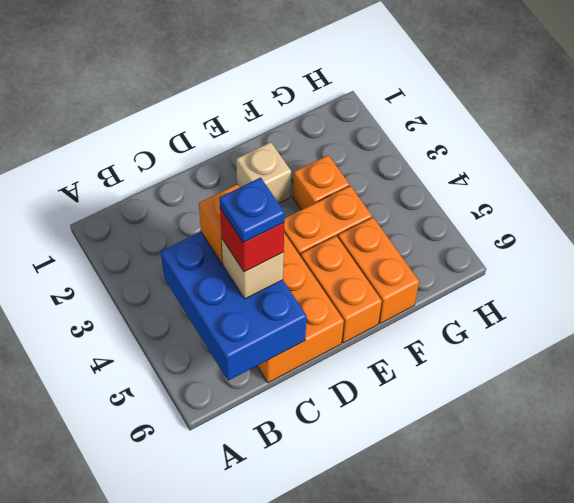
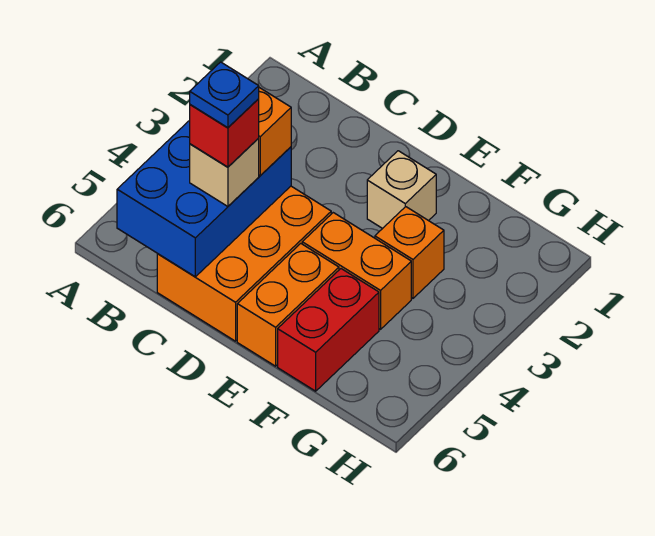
orange brick F5:F6 level 1 -> red brick F5:F6 level 1

